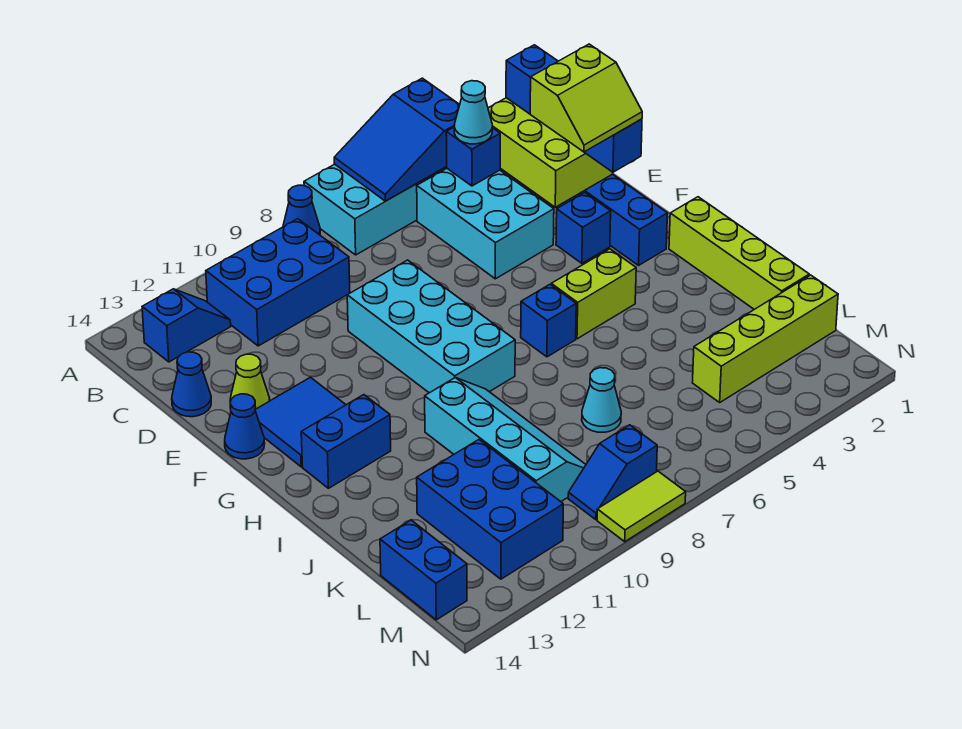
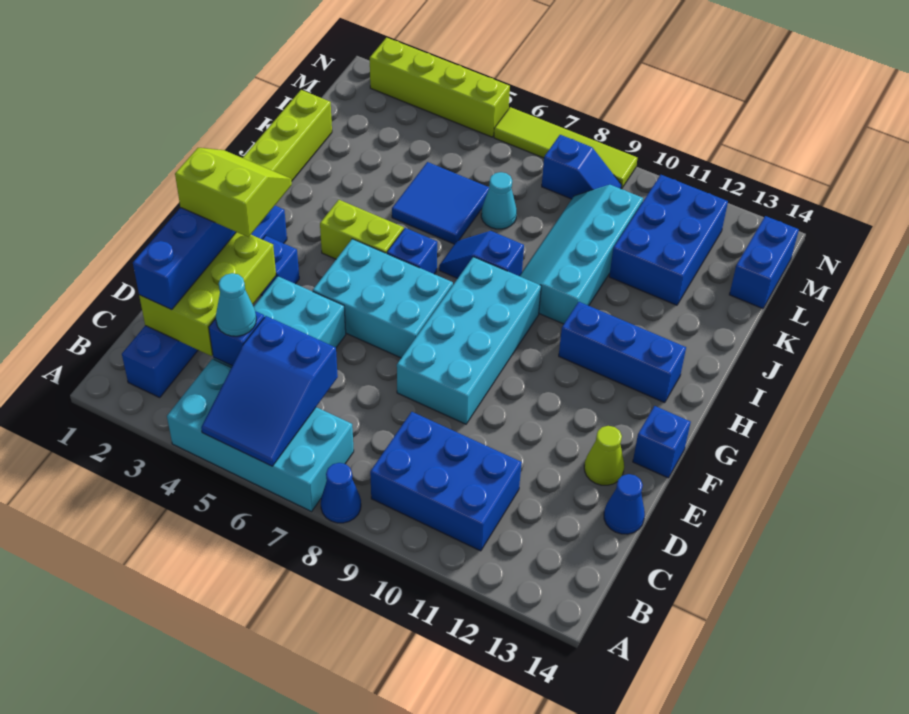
blue slope A4:B6 level 2 top 4 -> blue slope A5:C6 level 2 top C
blue slope B12:B13 level 1 top 13 -> blue slope I7:I8 level 1 top 8
none -> cyan brick F5:G7 level 1
blue tile F12:G13 level 1 -> blue tile J5:K6 level 1
blue cone F14 level 1 -> blue brick F14 level 1
blue brick H12:H13 level 1 -> blue brick H11:H13 level 1
lime brick L1:L4 level 1 -> lime brick N2:N5 level 1
lime tile N8:N9 level 1 -> lime tile N6:N9 level 1

